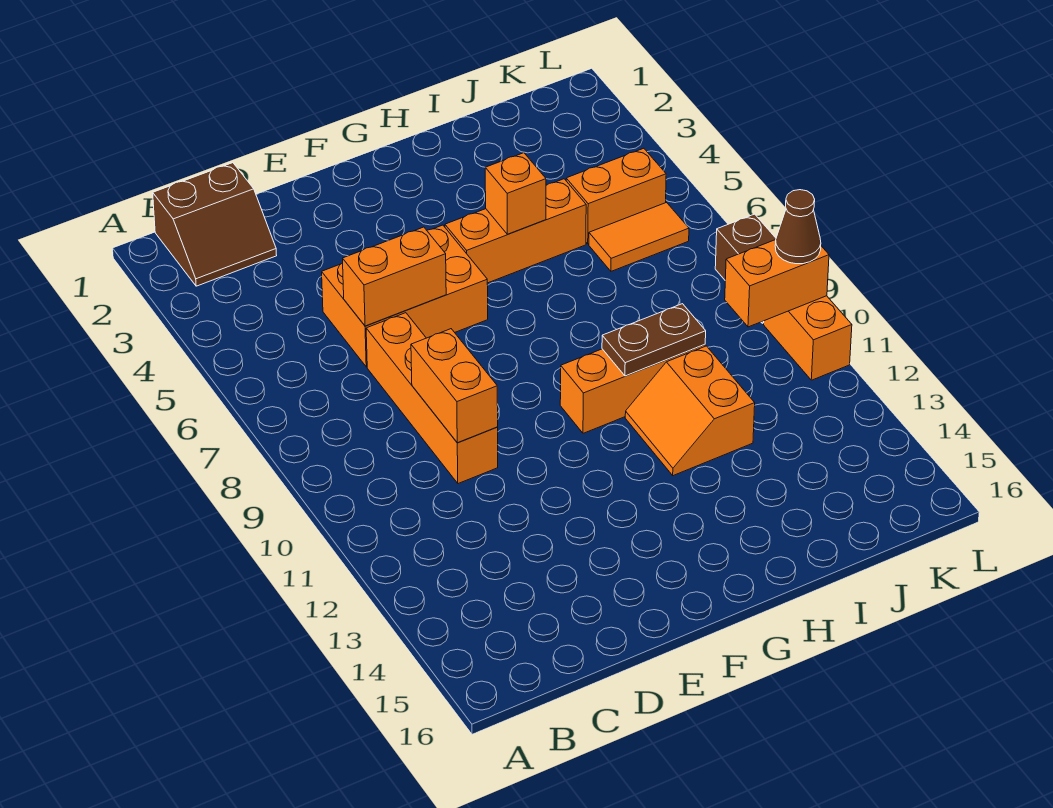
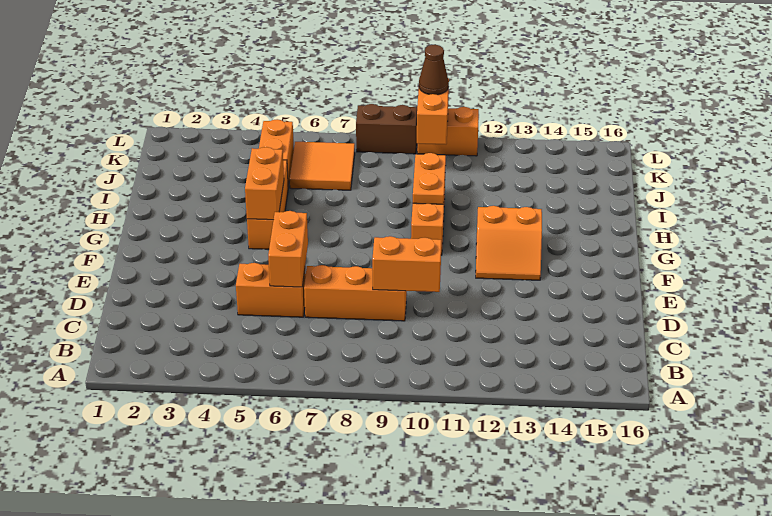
brown slope B1:C2 level 1 top 1 -> none
orange brick D5:F6 level 1 -> orange brick D5:D6 level 1
orange brick D7:D10 level 1 -> orange brick D7:D9 level 1
orange brick H5 level 2 -> orange brick G5:H5 level 2
brown plate H10:I10 level 2 -> orange plate H10:I10 level 2
orange slope H11:I12 level 1 top I -> orange slope F12:G13 level 1 top G
orange tile J6:K6 level 1 -> orange tile J6:K7 level 1

